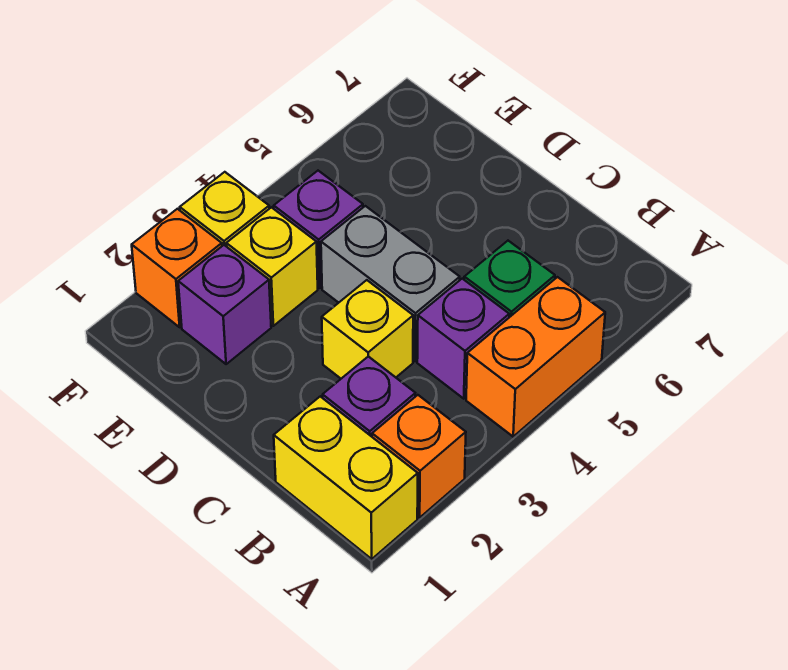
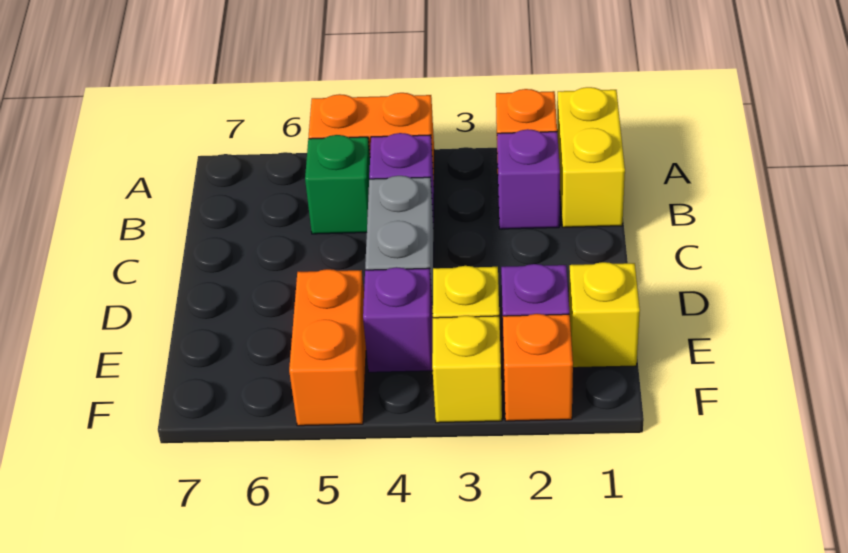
yellow brick C3 level 1 -> yellow brick E1 level 1
none -> orange brick E5:F5 level 1

